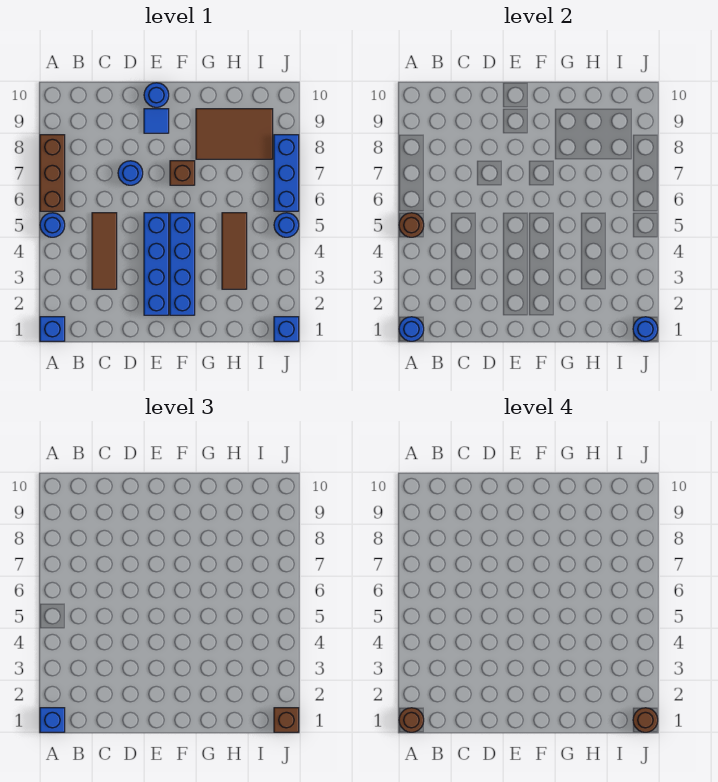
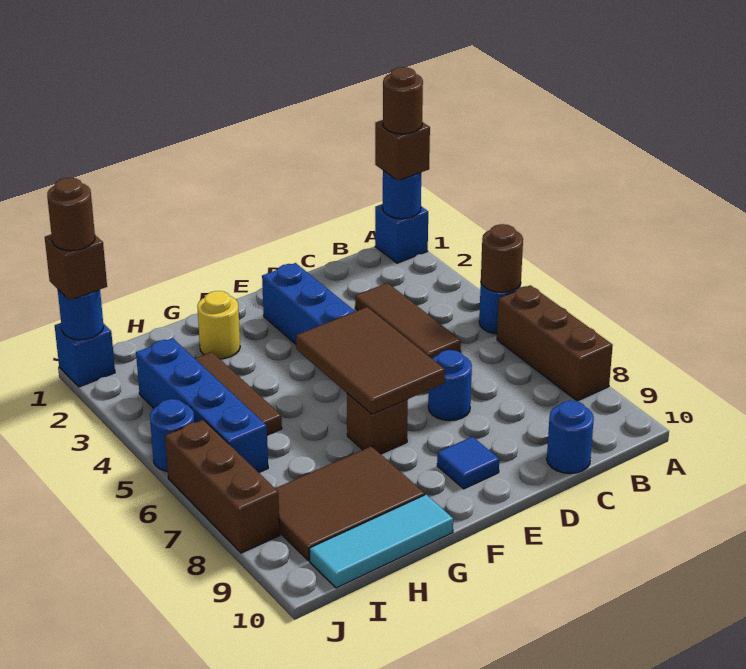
blue brick A1 level 3 -> brown brick A1 level 3
none -> brown tile E5:F7 level 2
blue round brick E10 level 1 -> blue round brick C10 level 1
blue brick F2:F5 level 1 -> blue brick I3:I6 level 1
none -> yellow round brick G2 level 1
none -> cyan tile G10:I10 level 1
blue brick J6:J8 level 1 -> brown brick J6:J8 level 1

